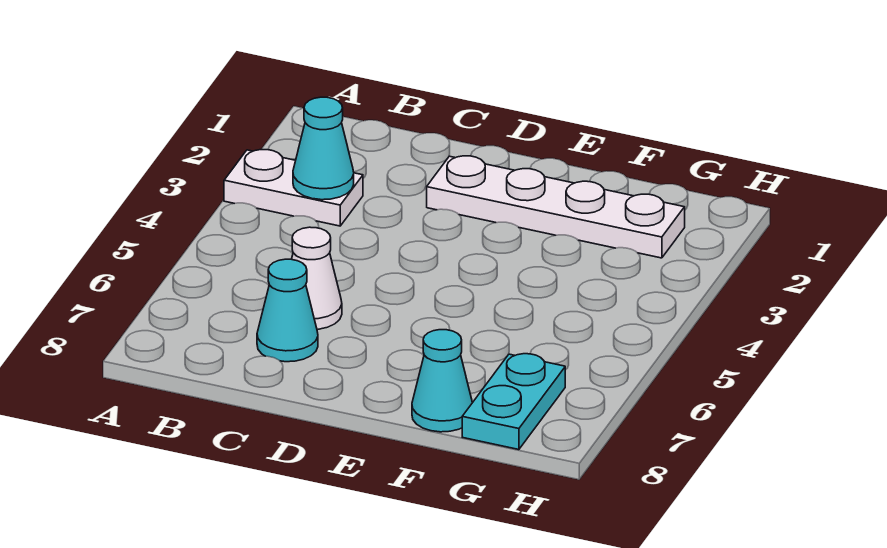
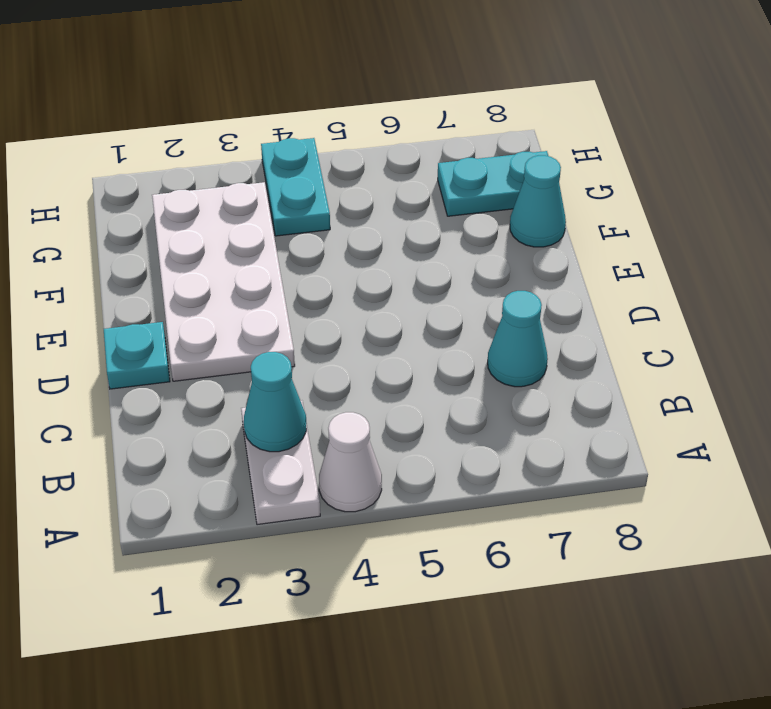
white cone C6 level 1 -> white cone A4 level 1
none -> cyan plate D1 level 1
white plate D2:G2 level 1 -> white plate D2:G3 level 1
none -> cyan plate G4:H4 level 1

